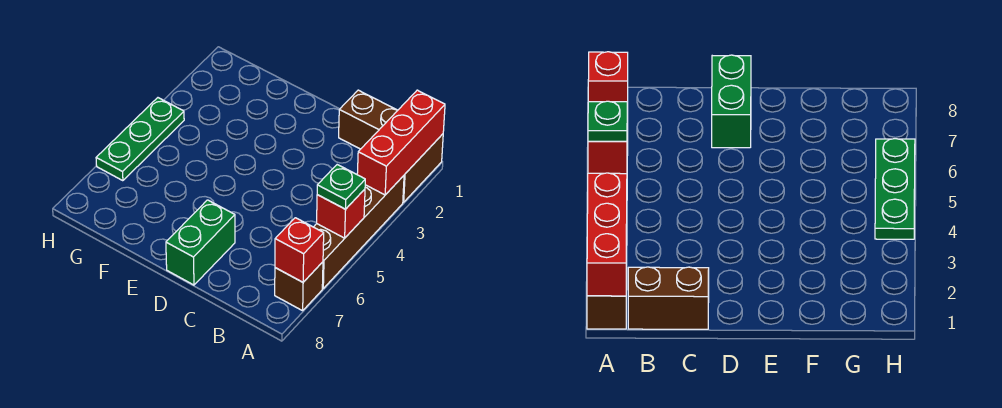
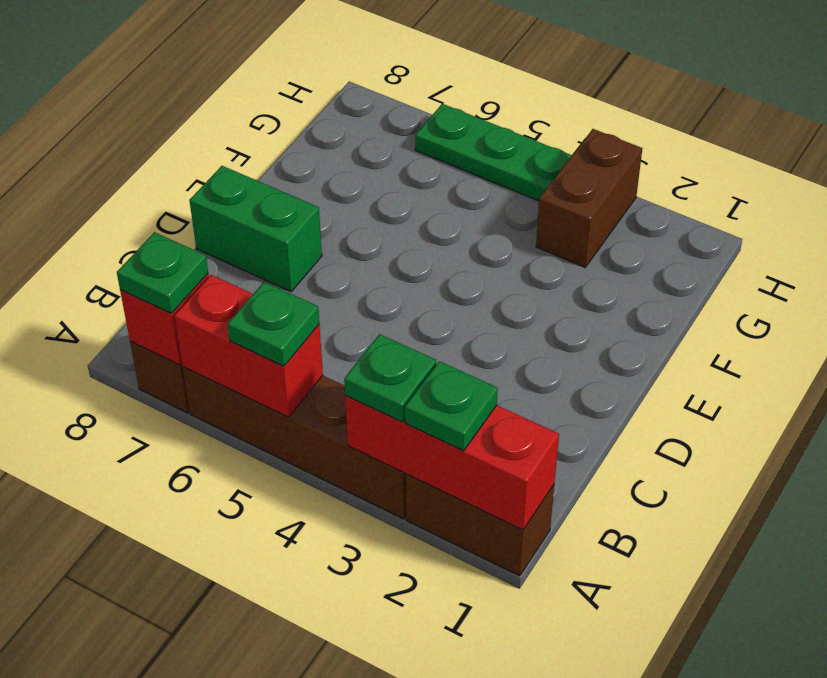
none -> green plate A2 level 3
none -> green plate A3 level 3
red brick A5 level 2 -> red brick A5:A6 level 2
none -> green plate A7 level 3
brown brick B1:C1 level 1 -> brown brick G3:H3 level 1

